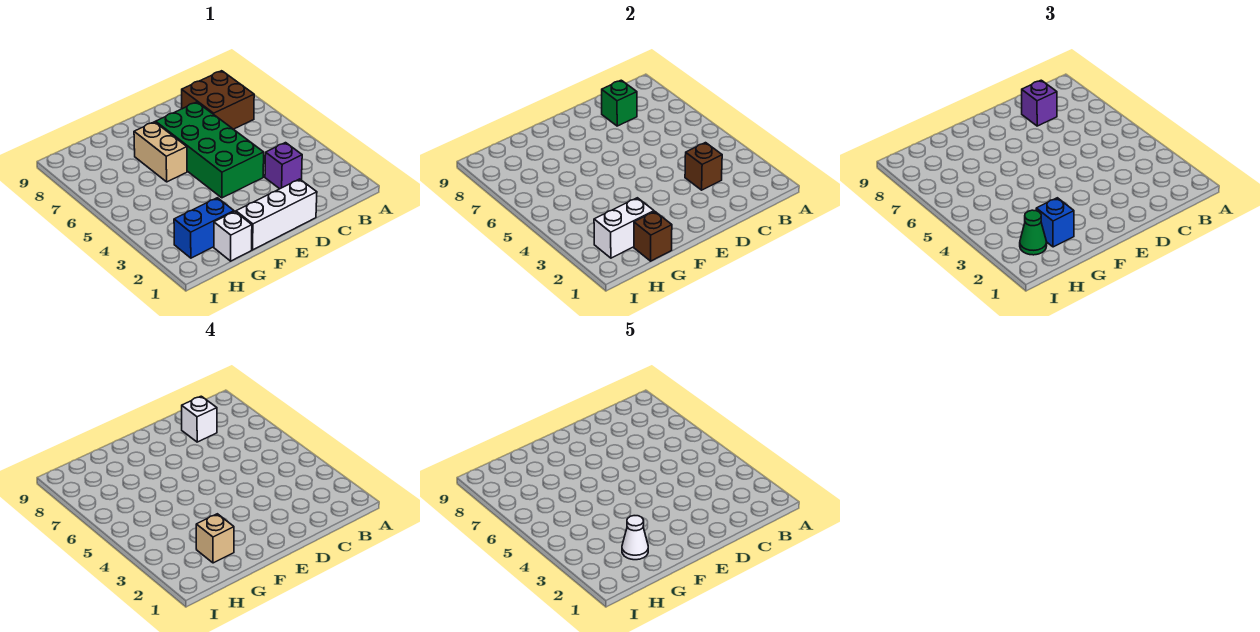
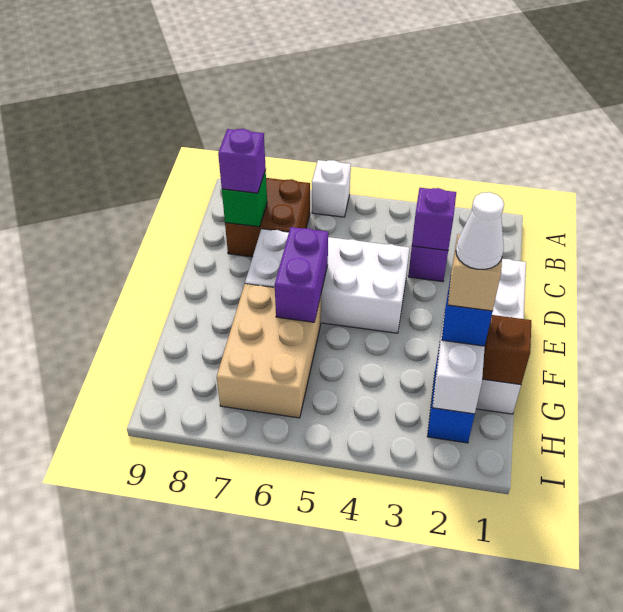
brown brick C3 level 2 -> purple brick C3 level 2
white brick C8 level 4 -> white brick A6 level 1
green brick D4:E7 level 1 -> white brick D4:E7 level 1
none -> purple brick E6:F6 level 2
tan brick F6:F7 level 1 -> tan brick F6:H7 level 1
green cone H2 level 3 -> none

